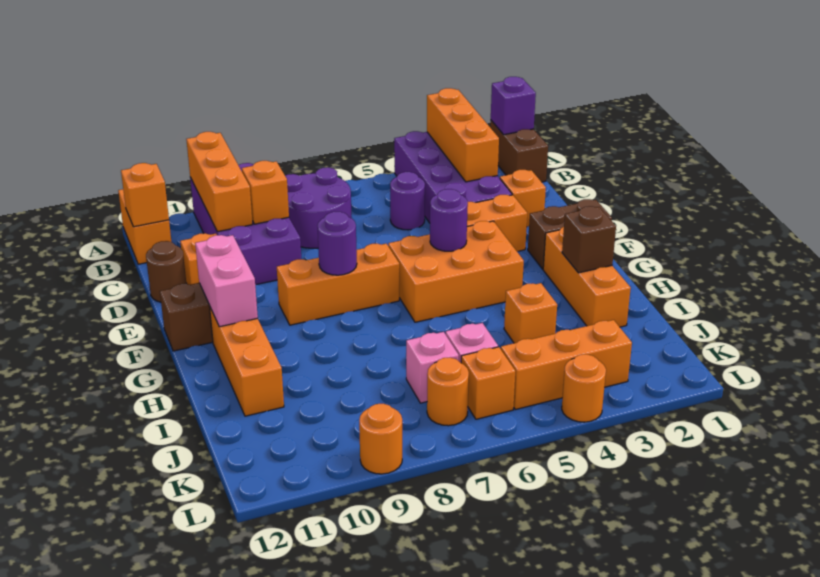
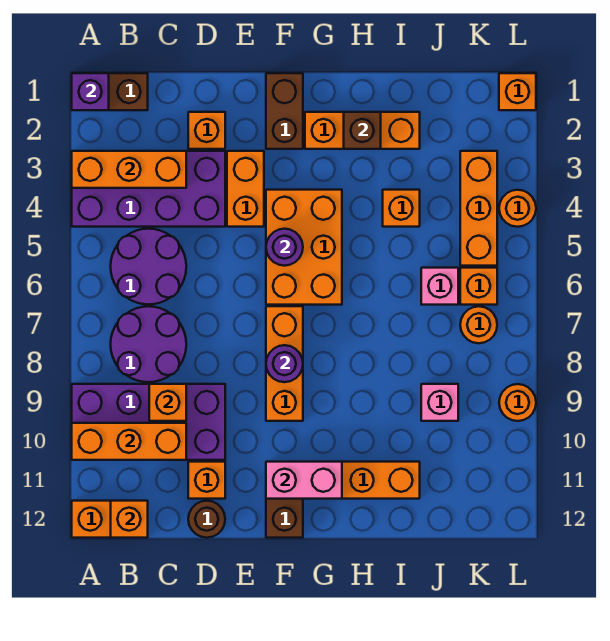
purple round brick C5 level 1 -> purple round brick B5:C6 level 1
pink brick J7 level 1 -> pink brick J9 level 1
none -> orange brick L1 level 1

